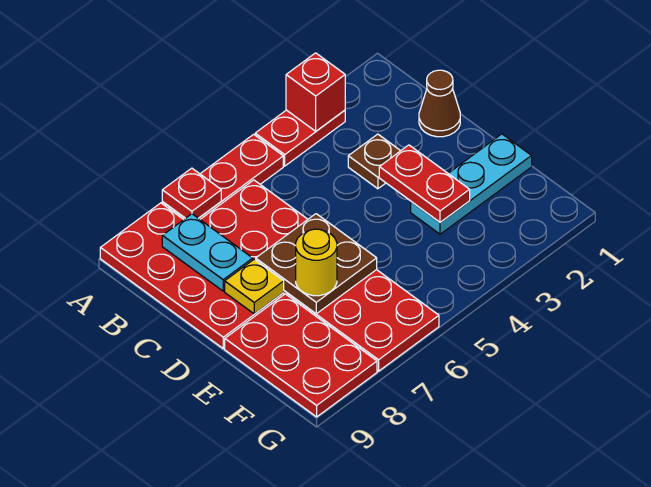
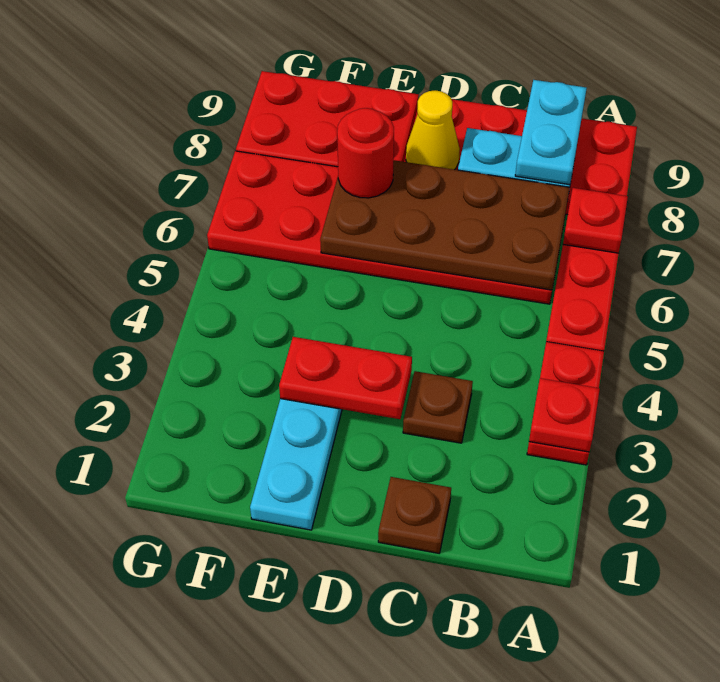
red brick A3 level 2 -> red plate A3 level 2
none -> cyan plate B8:B9 level 3
brown cone C1 level 1 -> brown plate C1 level 1
brown plate D6:E7 level 2 -> brown plate B6:E7 level 2
yellow plate D8 level 2 -> yellow cone D8 level 2
yellow round brick E7 level 3 -> red round brick E7 level 3

